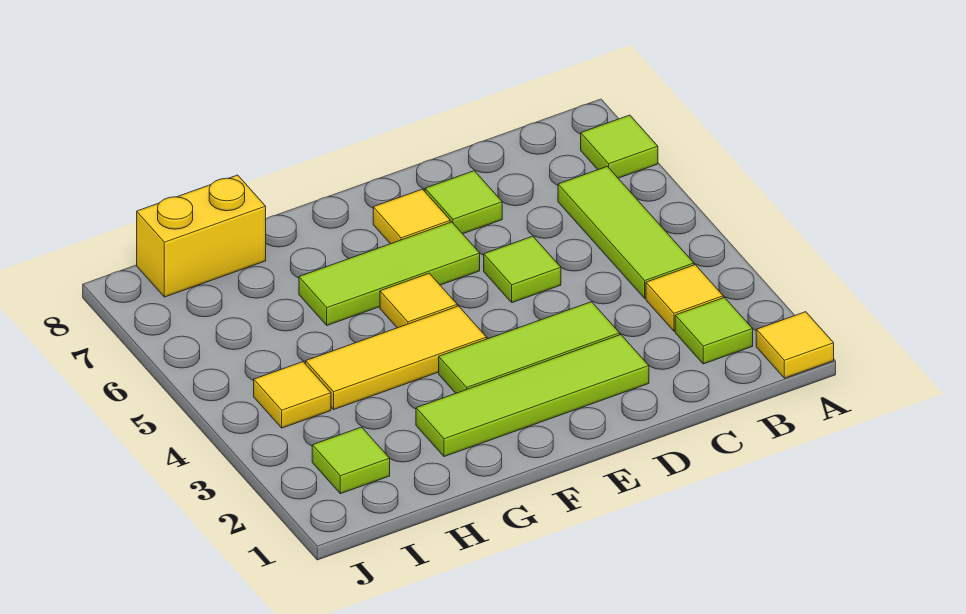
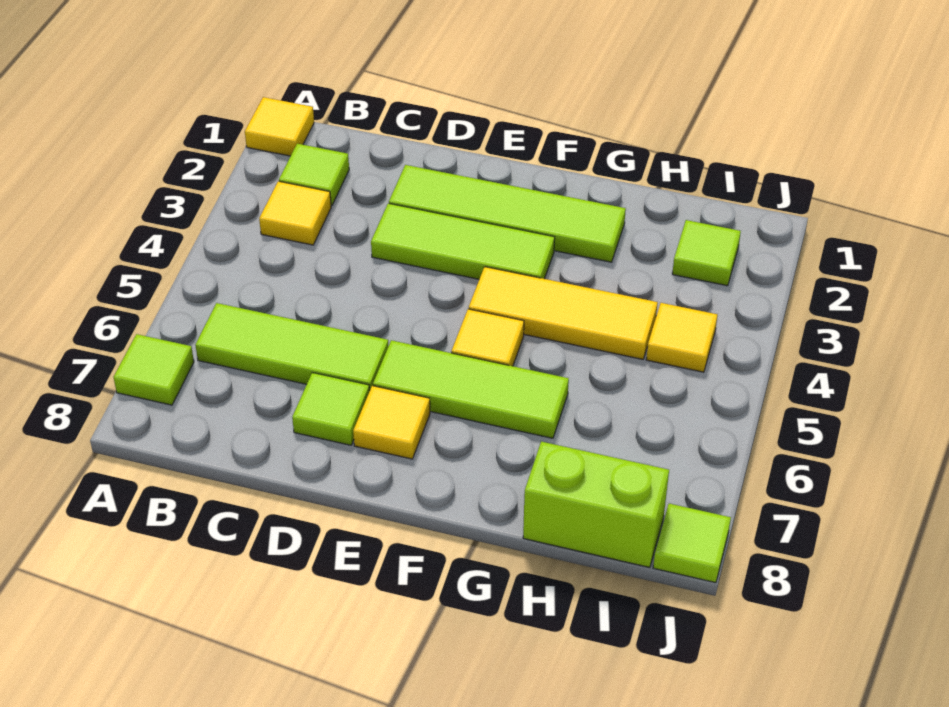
lime tile B4:B6 level 1 -> lime tile B6:D6 level 1
lime tile D5 level 1 -> lime tile J8 level 1
yellow brick H8:I8 level 1 -> lime brick H8:I8 level 1

